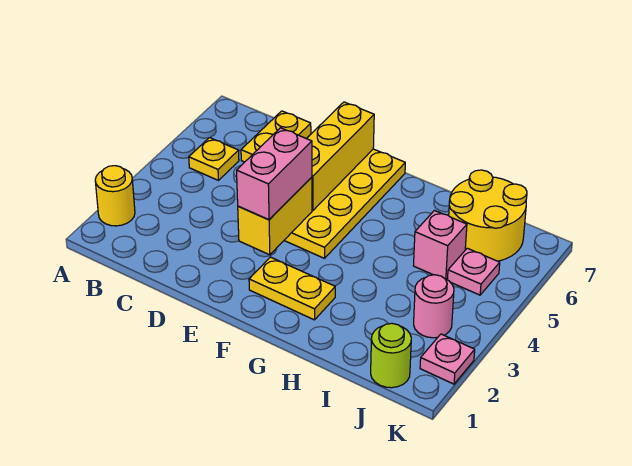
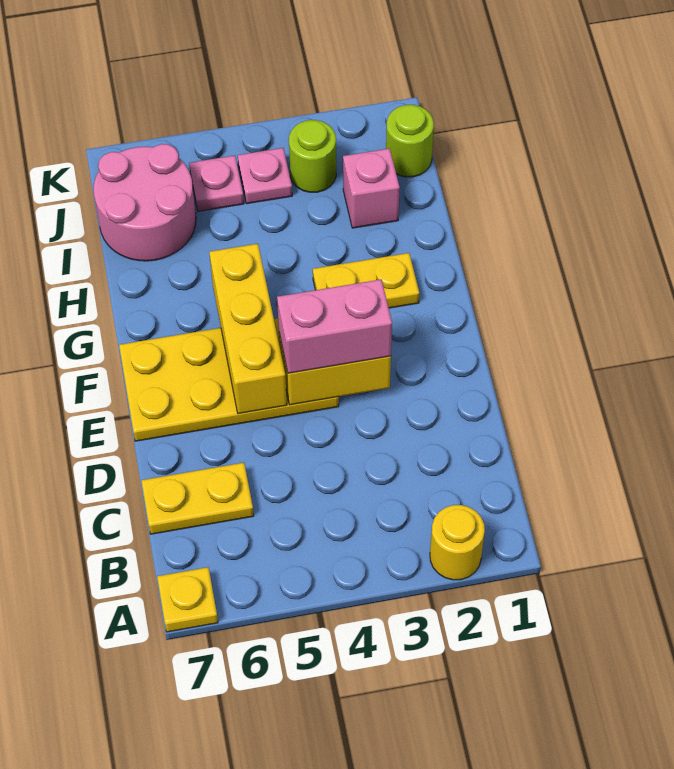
yellow plate B5 level 1 -> yellow plate A7 level 1
yellow brick E5:E7 level 2 -> yellow brick E5:G5 level 2
yellow plate F2:G2 level 1 -> yellow plate G2:G3 level 1
pink brick I5 level 1 -> pink brick I2 level 1
yellow round brick I6:J7 level 1 -> pink round brick I6:J7 level 1
pink round brick J3 level 1 -> lime round brick J3 level 1
pink plate K2 level 1 -> pink plate J4 level 1

